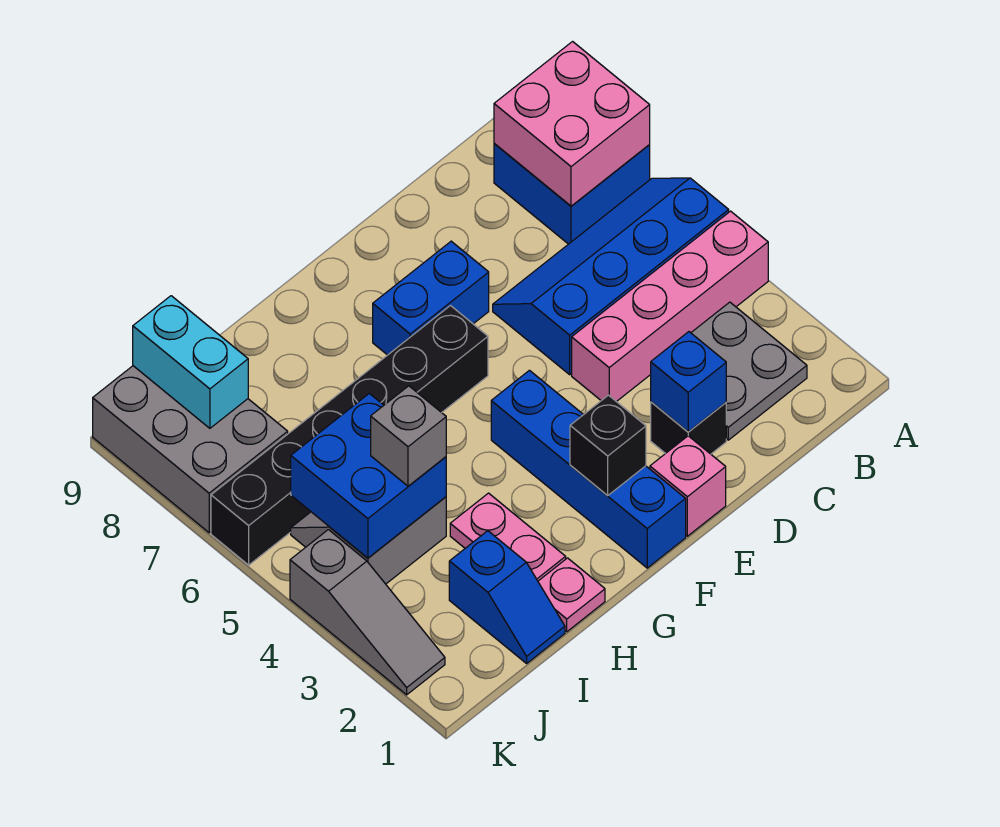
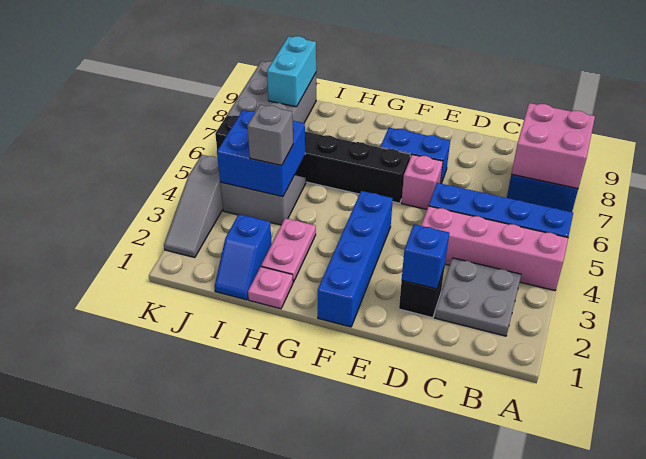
pink brick E1 level 1 -> pink brick E6 level 1
black brick F2 level 2 -> none

